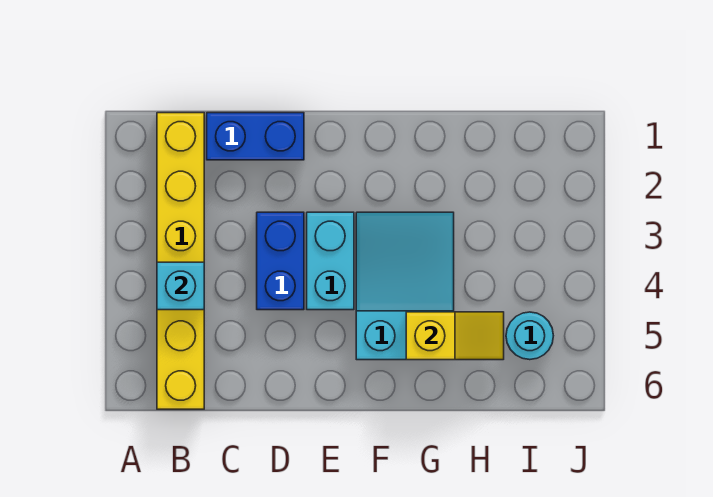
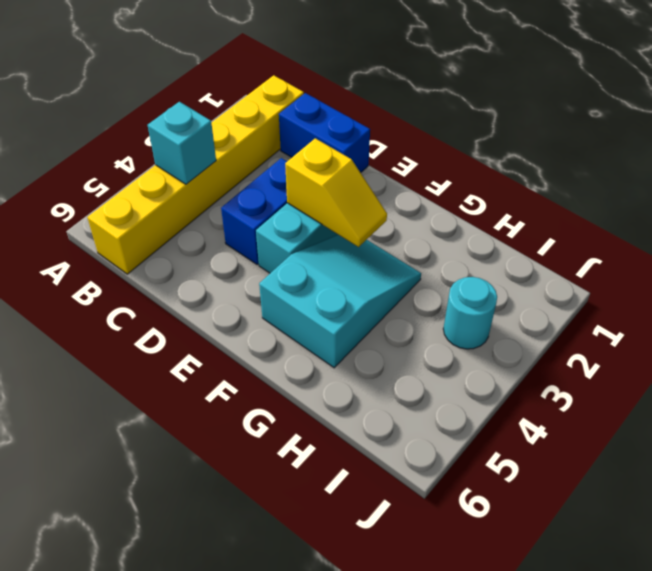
yellow slope G5:H5 level 2 top G -> yellow slope E3:F3 level 2 top E
cyan round brick I5 level 1 -> cyan round brick I3 level 1

